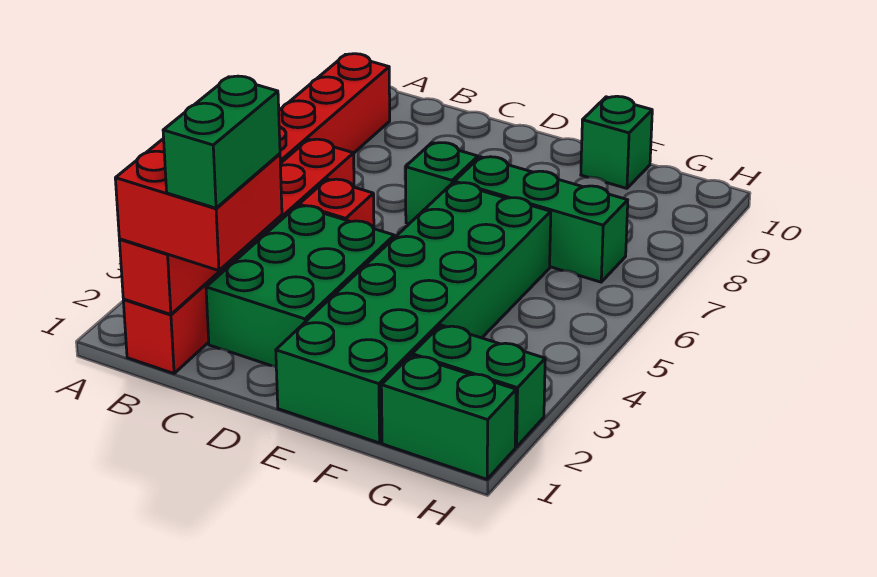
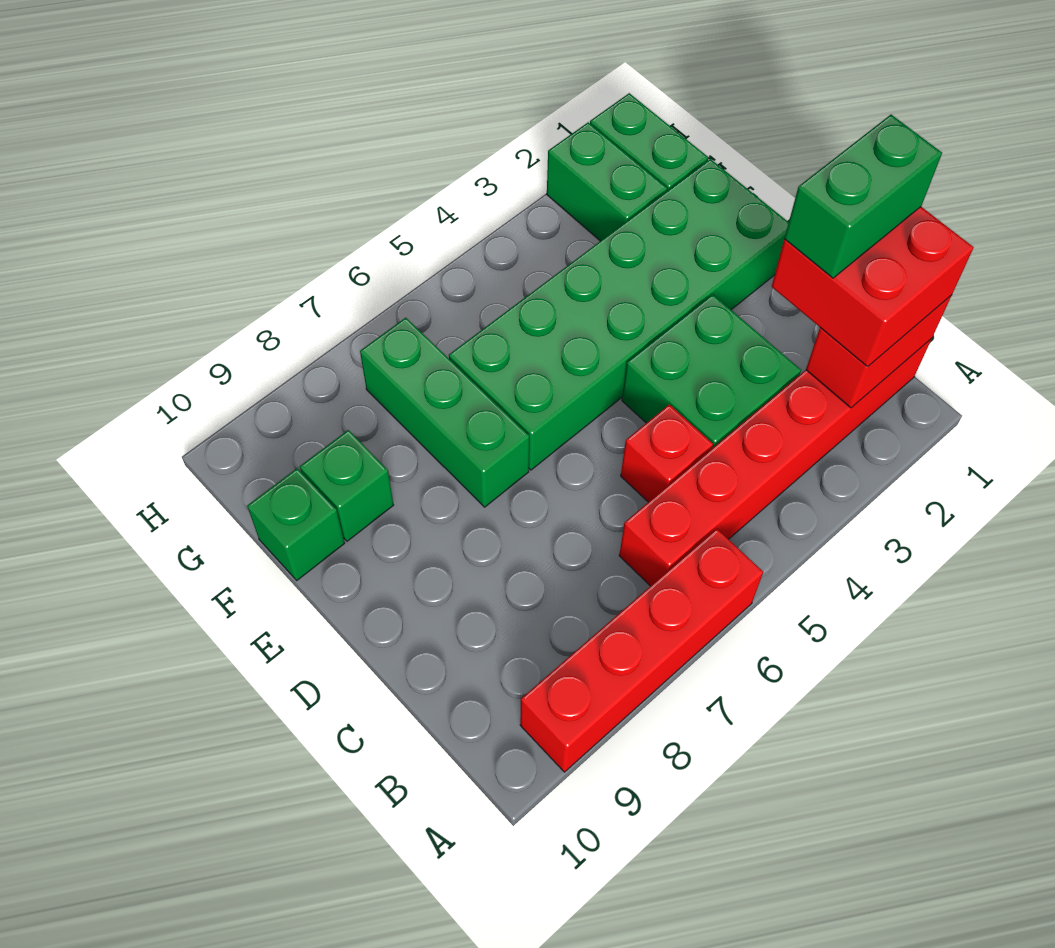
green brick C2:D4 level 1 -> green brick C3:D4 level 1
green brick D7 level 1 -> green brick F9 level 1

